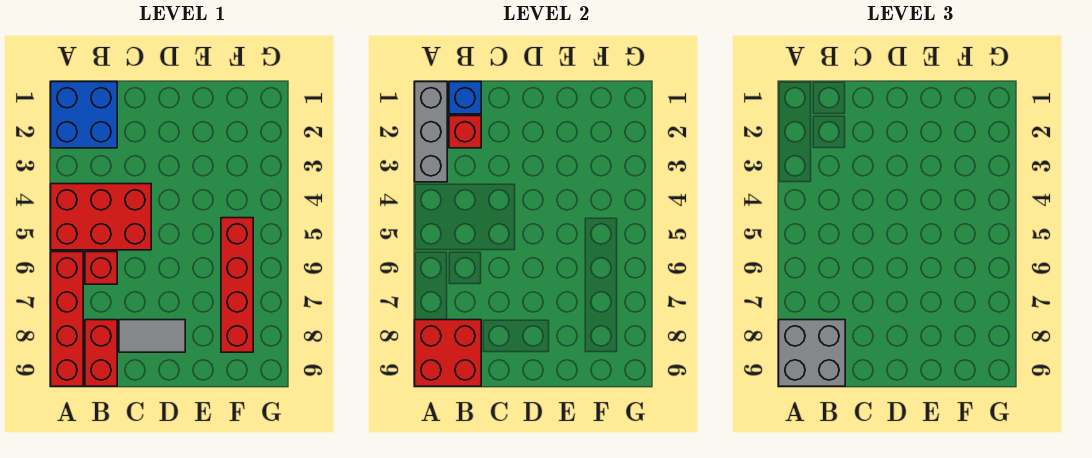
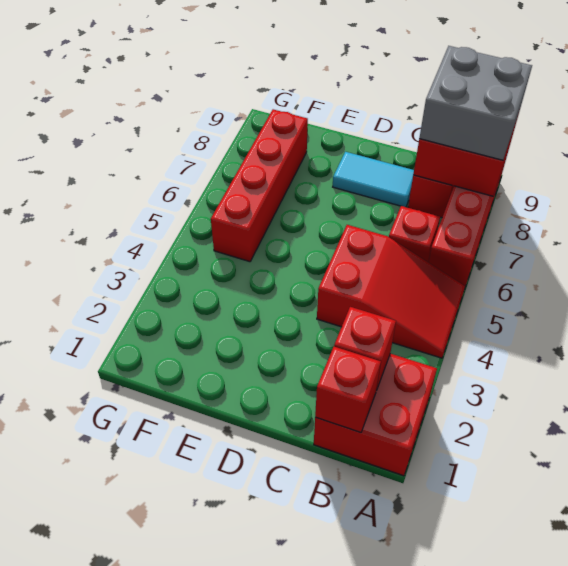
blue brick A1:B2 level 1 -> red brick A1:B2 level 1
grey brick A1:A3 level 2 -> none
red brick A4:C5 level 1 -> red slope A4:C5 level 1 top C
blue brick B1 level 2 -> red brick B1 level 2
grey tile C8:D8 level 1 -> cyan tile C8:D8 level 1

